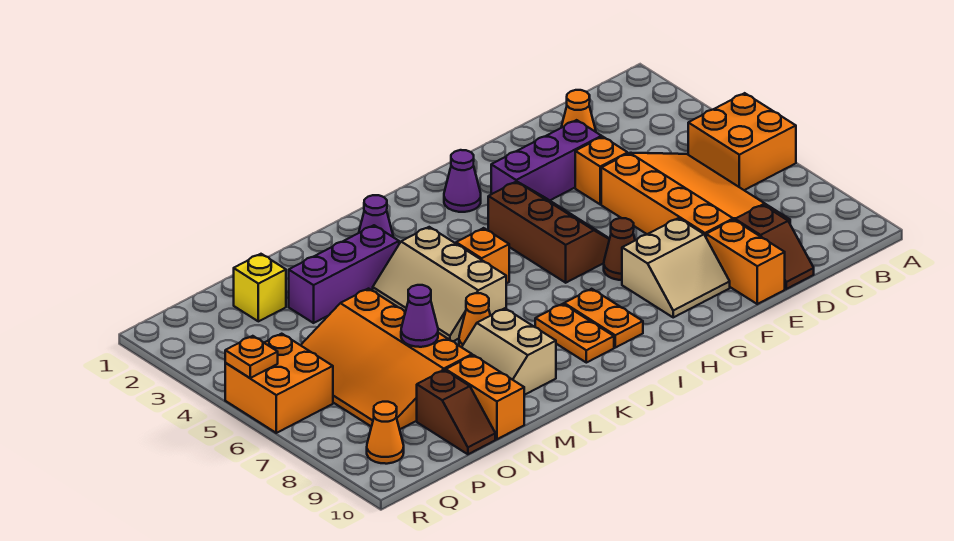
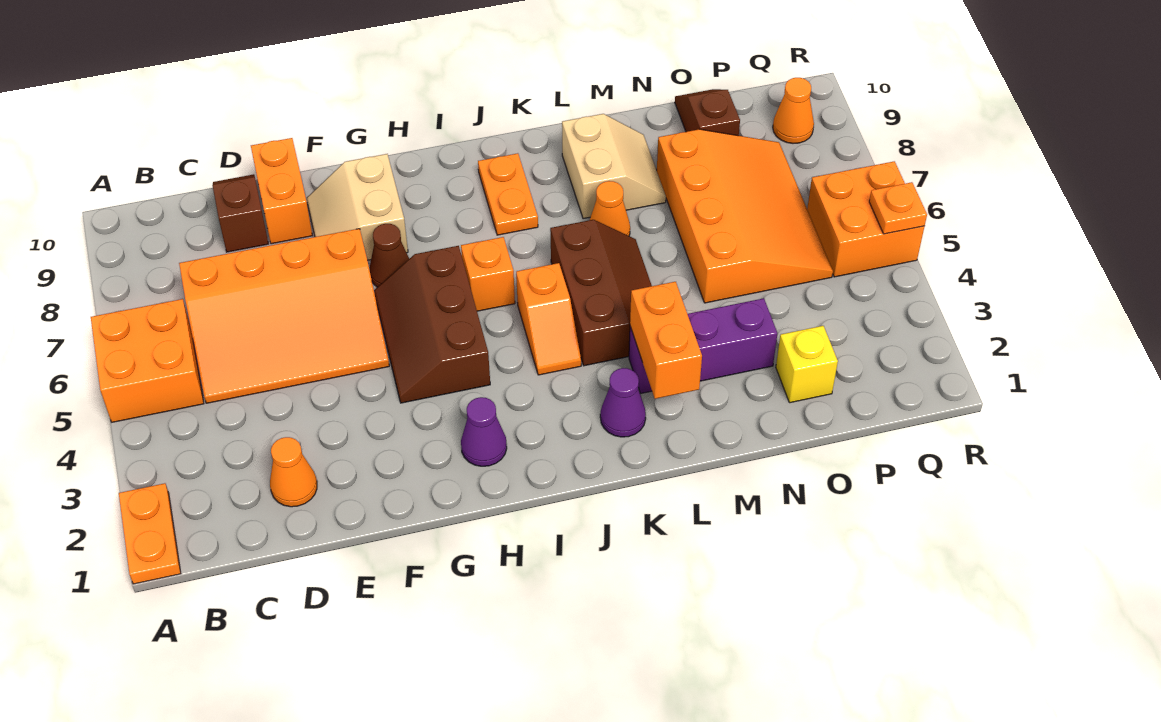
orange slope C5:E8 level 1 top E -> orange slope C5:F7 level 1 top 7
purple brick E3:G3 level 1 -> none
orange brick E4 level 1 -> orange brick I6 level 1
tan slope F8:G9 level 1 top 8 -> tan slope F8:G9 level 1 top G
orange plate I8:I9 level 1 -> orange plate A1:A2 level 1
tan slope K4:L6 level 1 top K -> brown slope K4:L6 level 1 top K
purple cone N7 level 2 -> none
orange brick N9:N10 level 1 -> orange brick L2:L3 level 2

